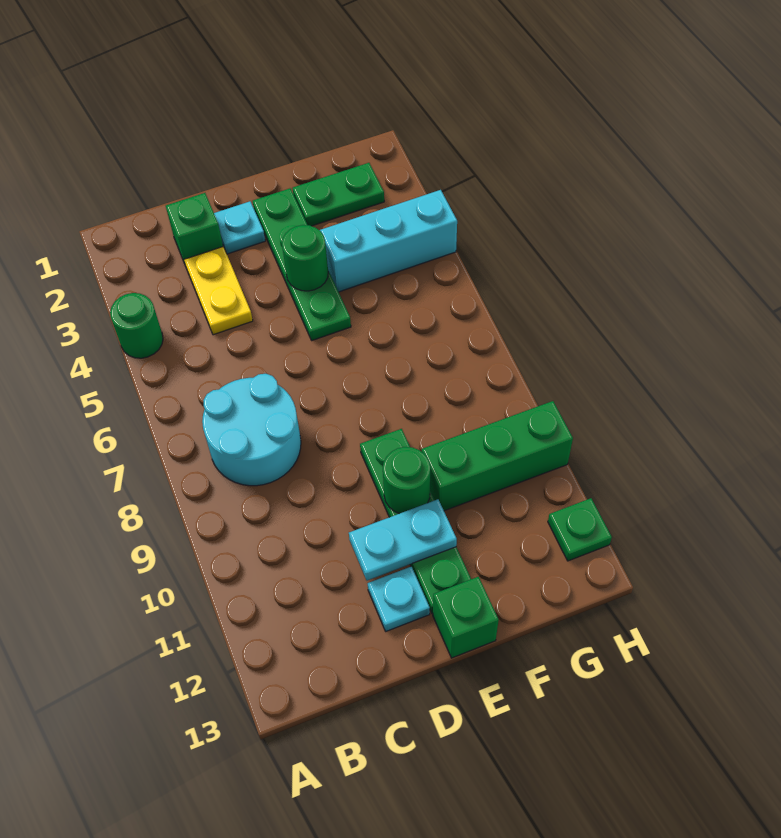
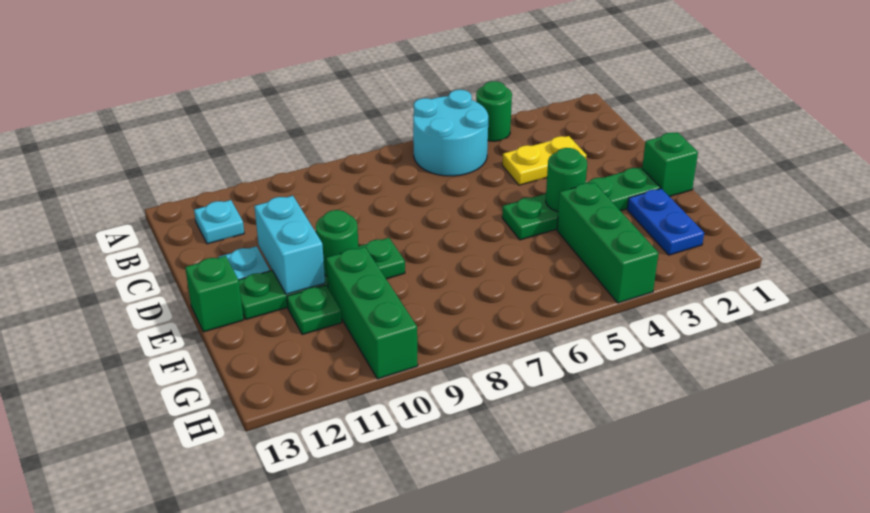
cyan round brick B7:C8 level 1 -> cyan round brick A5:B6 level 1
green brick C2 level 1 -> green brick E1 level 1
cyan plate D2 level 1 -> cyan plate B12 level 1
cyan plate D11:E11 level 2 -> cyan brick D11:E11 level 2
green plate F2:G2 level 1 -> blue plate F2:G2 level 1
cyan brick F4:H4 level 1 -> green brick F4:H4 level 1
green plate H12 level 1 -> green plate F11 level 1

